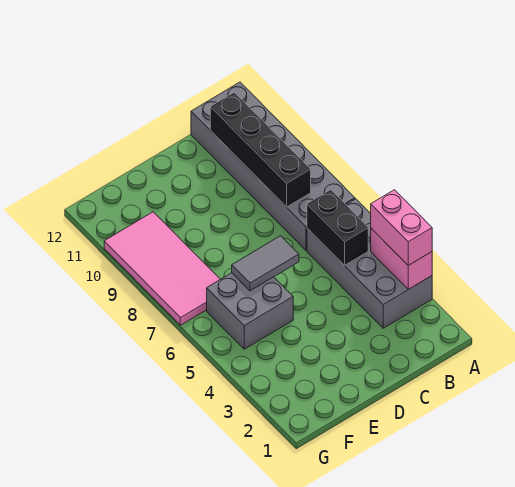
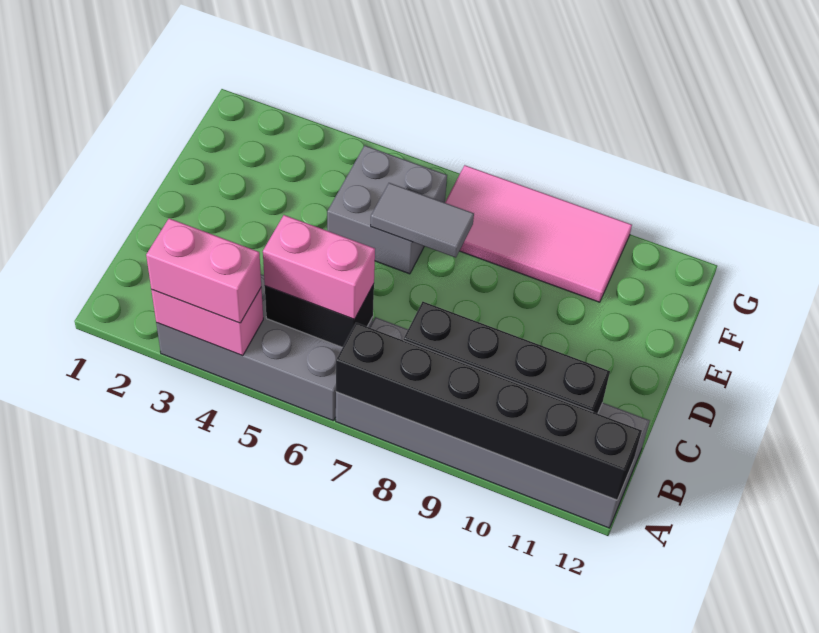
none -> black brick A7:A12 level 2
none -> pink brick B5:B6 level 3
grey tile D6:E6 level 2 -> grey tile E6:E7 level 2

